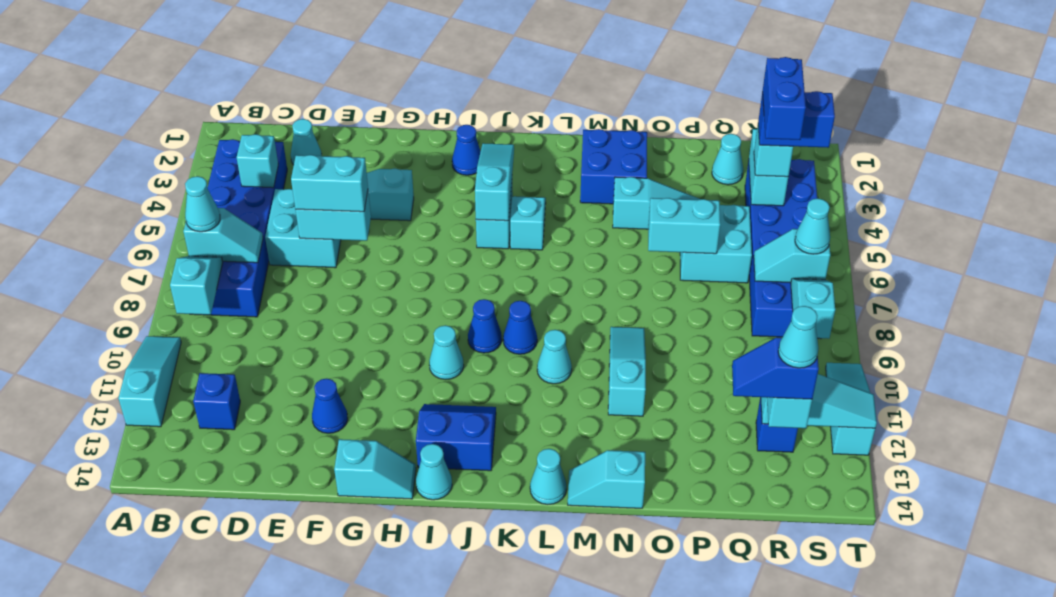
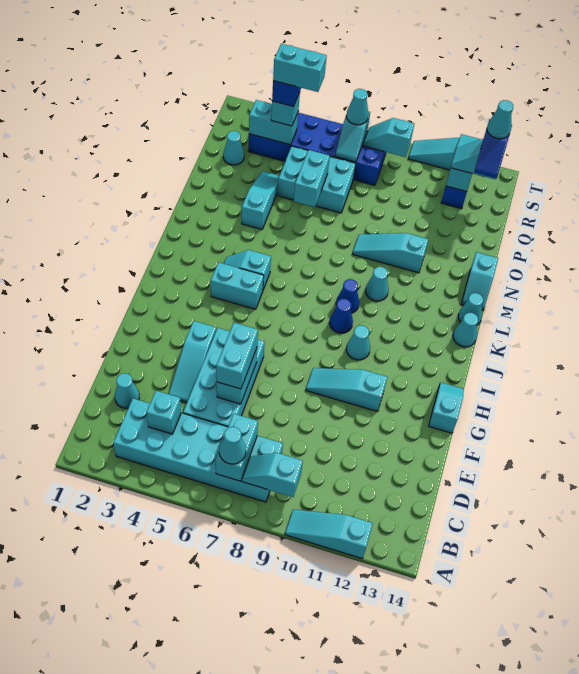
blue brick B3:C8 level 1 -> cyan brick B3:C8 level 1
cyan slope B7:C7 level 2 top B -> cyan brick B7:C7 level 2
blue brick C12 level 1 -> none
cyan brick D5:E6 level 1 -> cyan brick D5:G6 level 1
blue cone F12 level 1 -> none
blue cone I2 level 1 -> none
blue slope I12:J13 level 1 top 13 -> none
cyan cone I14 level 1 -> cyan cone K14 level 1
cyan slope J3:J5 level 2 top 5 -> cyan slope G9:G11 level 1 top 11
blue brick M2:N3 level 1 -> none
cyan brick P5:Q6 level 1 -> cyan brick P5:Q7 level 1
blue brick R4:R5 level 5 -> cyan brick R4:R5 level 5

